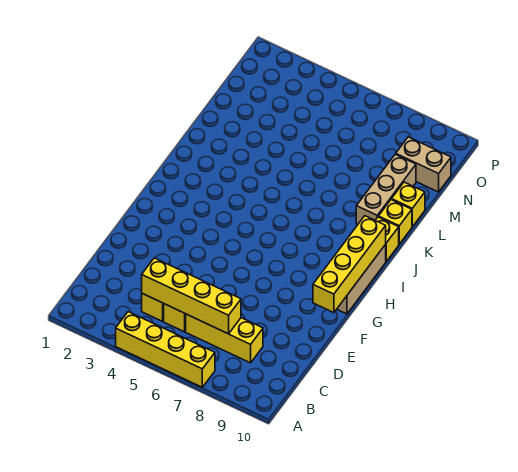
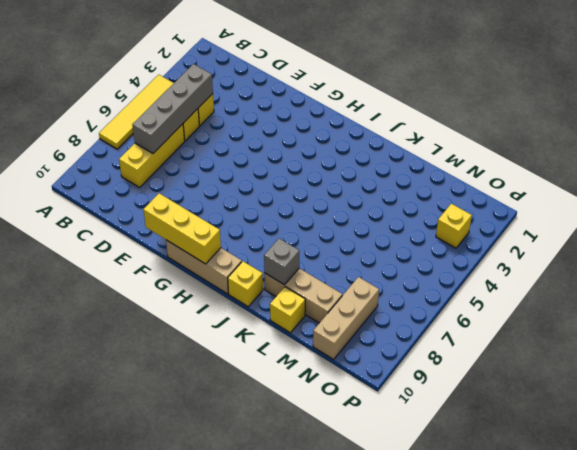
yellow brick A4:A7 level 1 -> yellow tile A4:A7 level 1
yellow brick C4:C7 level 2 -> grey brick C4:C7 level 2
yellow brick F10:I10 level 2 -> yellow brick F10:H10 level 2
none -> grey brick K9 level 2
yellow brick K10 level 1 -> yellow brick O3 level 1
tan brick N9:N10 level 1 -> tan brick N8:N10 level 1

